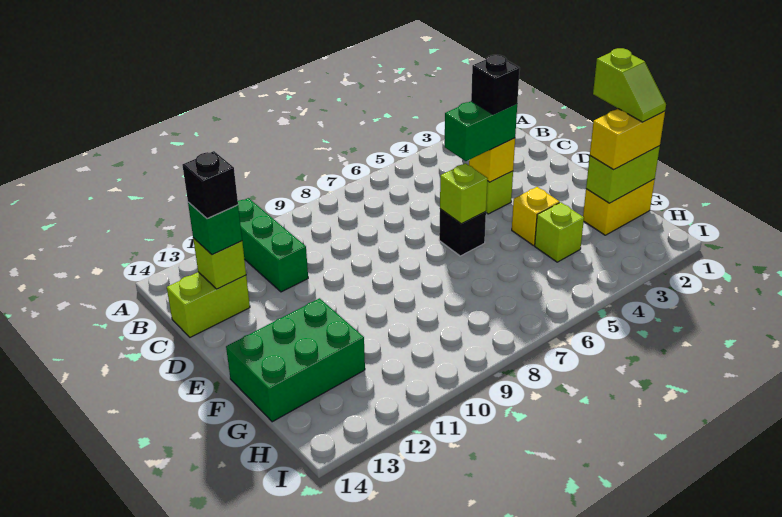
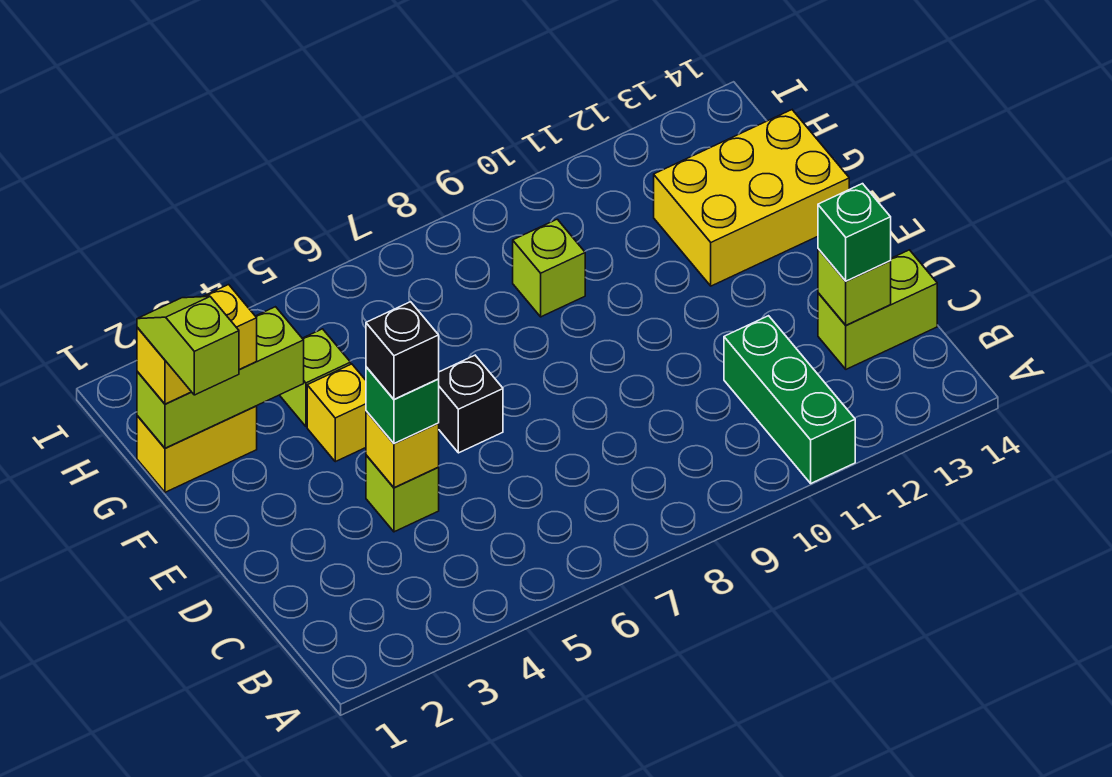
black brick C13 level 4 -> none
green brick D4:D5 level 3 -> green brick D4 level 3
lime brick E6 level 2 -> lime brick G9 level 1
green brick F12:G14 level 1 -> yellow brick F12:G14 level 1
lime brick G1:G2 level 2 -> lime brick G1:G3 level 2

